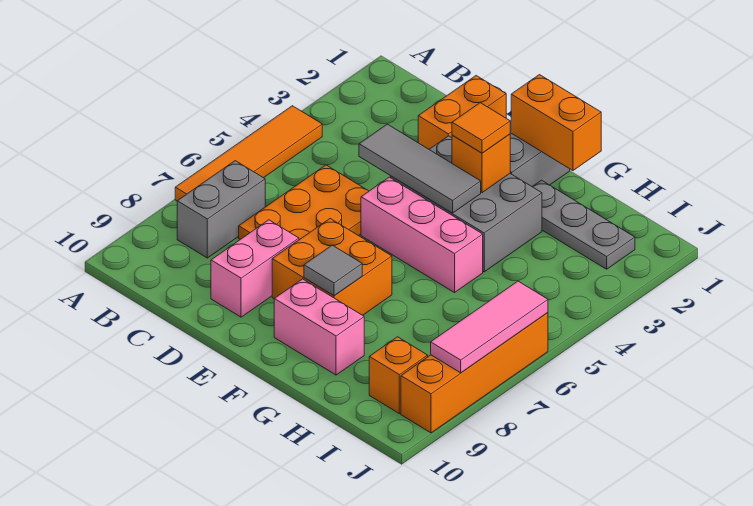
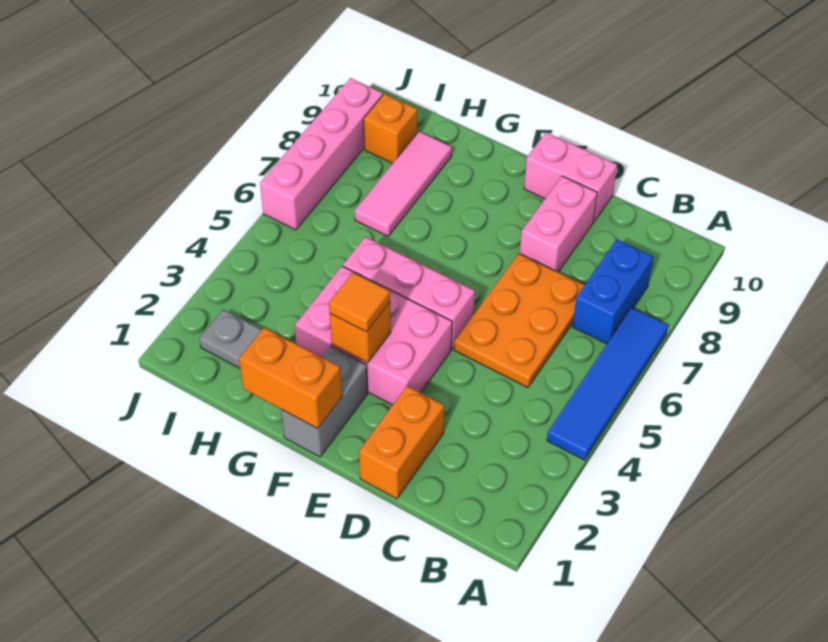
orange tile A4:A7 level 1 -> blue tile A4:A7 level 1
grey brick B7:B8 level 1 -> blue brick B7:B8 level 1
grey tile D4:F4 level 2 -> none
grey brick E3:G4 level 1 -> pink brick E3:G4 level 1
orange brick E7:F8 level 1 -> none
grey tile F8 level 2 -> none
pink brick F9:G9 level 1 -> pink brick D10:E10 level 1
orange brick J6:J9 level 1 -> pink brick J6:J9 level 1
pink tile J6:J8 level 2 -> pink tile H7:H9 level 1

